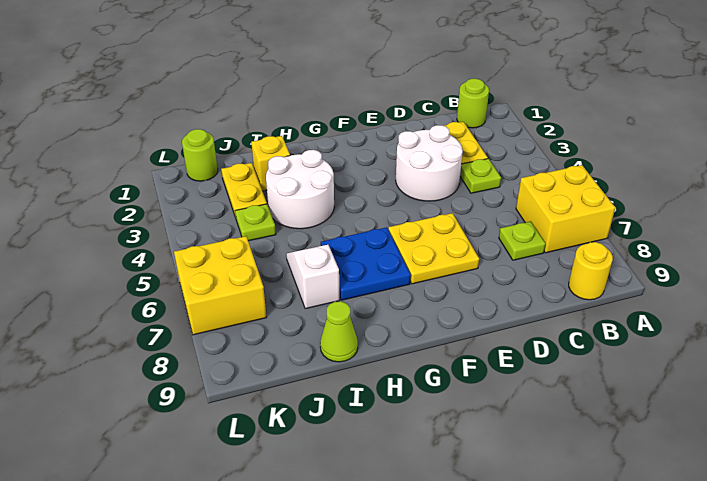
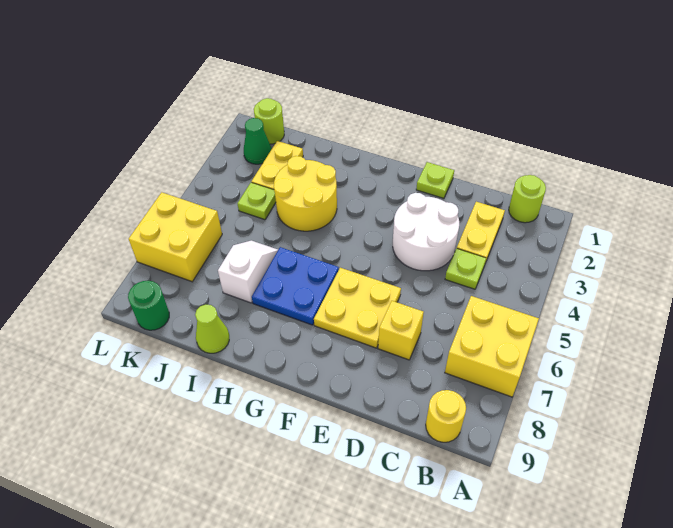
lime plate C7 level 1 -> lime plate E1 level 1
white round brick H3:I4 level 1 -> yellow round brick H3:I4 level 1
yellow brick I2 level 1 -> yellow brick D7 level 1
none -> green cone K2 level 1
none -> green round brick K9 level 1

